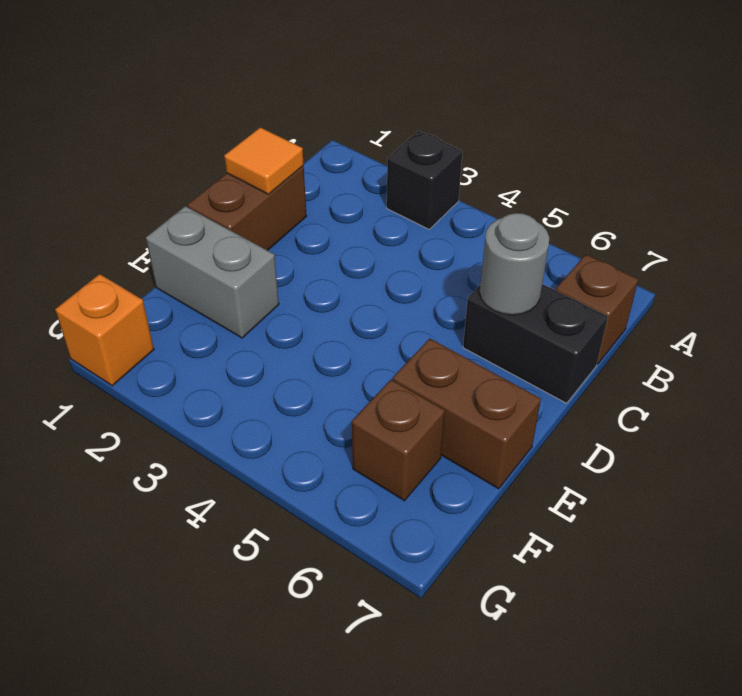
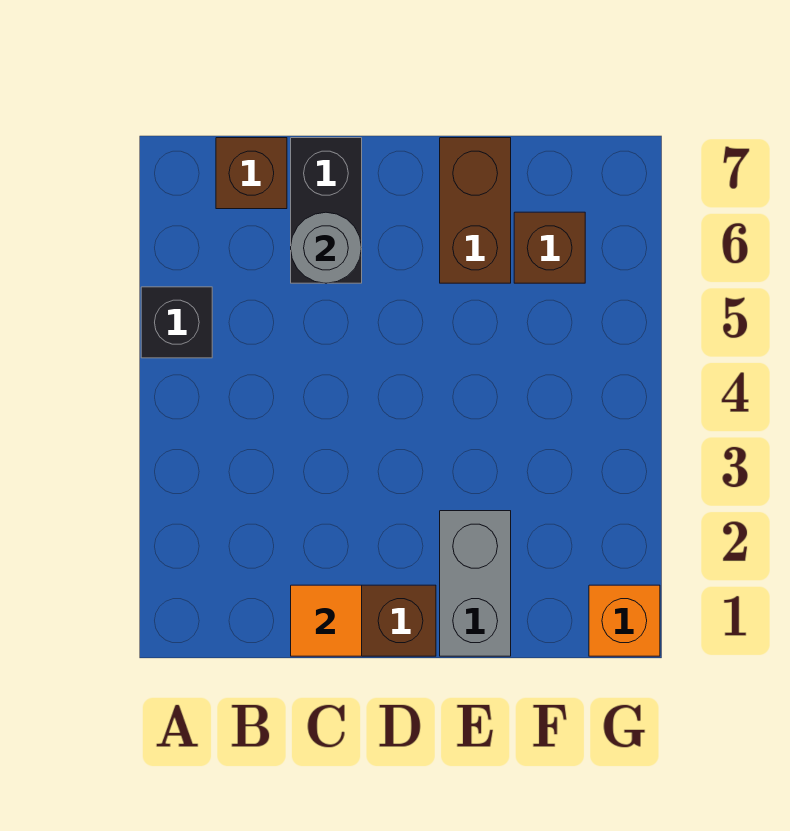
black brick A3 level 1 -> black brick A5 level 1

